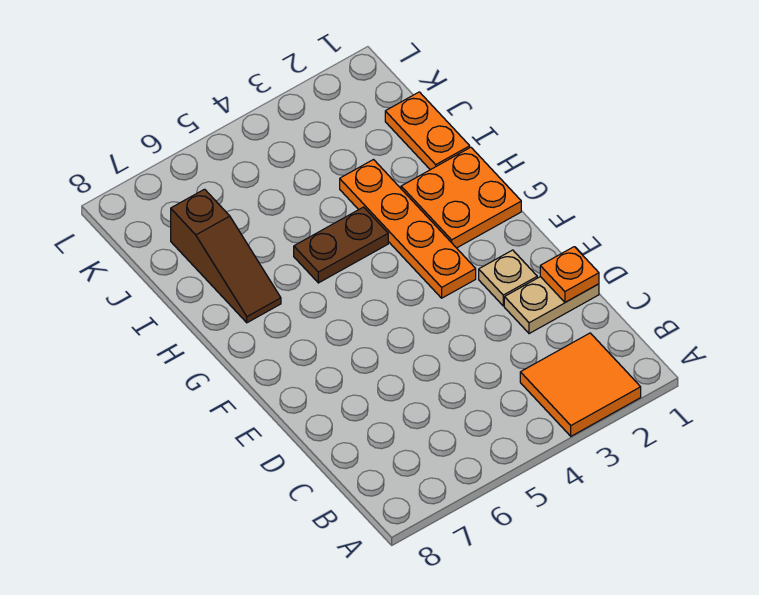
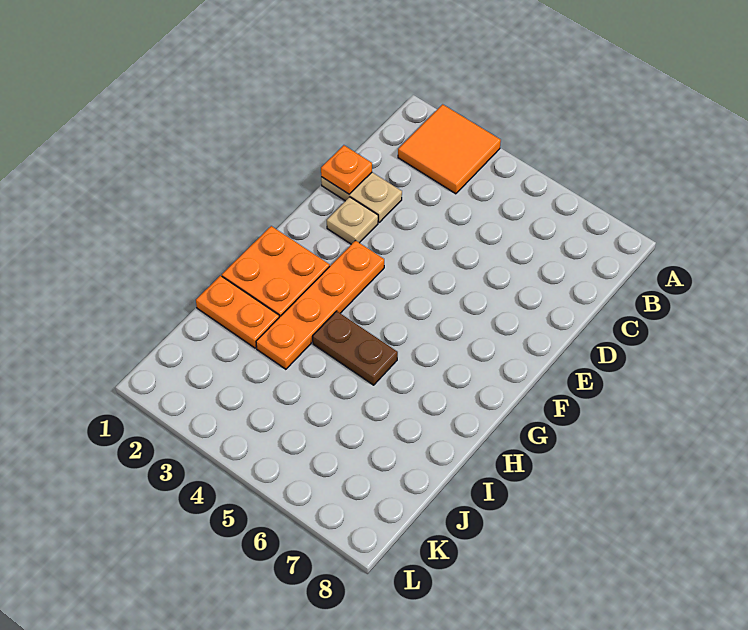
brown slope H7:J7 level 1 top J -> none
orange plate I1:J1 level 1 -> orange plate I1:I2 level 1

